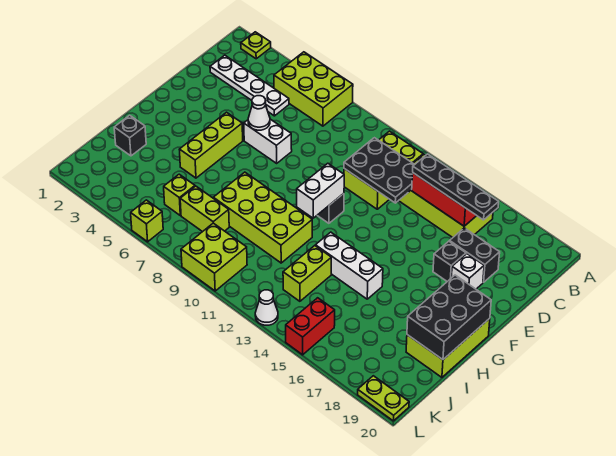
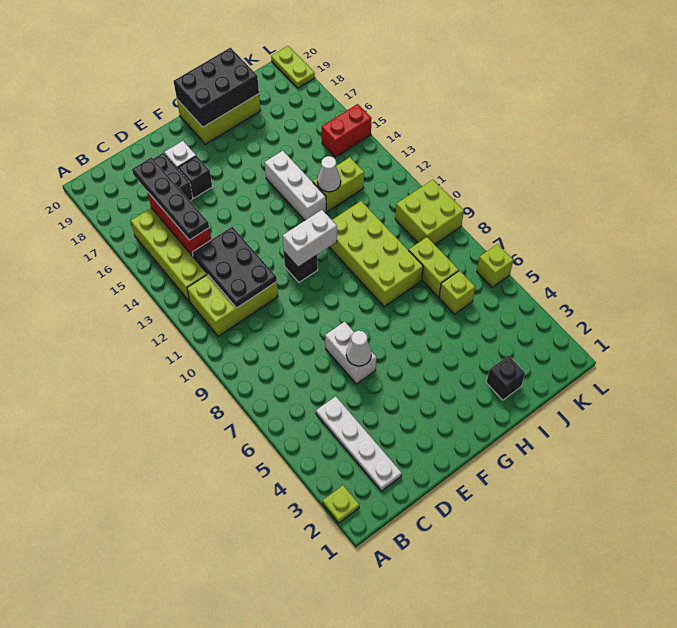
lime brick A5:B7 level 1 -> none
lime brick F5:H5 level 1 -> none
white cone L13 level 1 -> white cone I13 level 2

